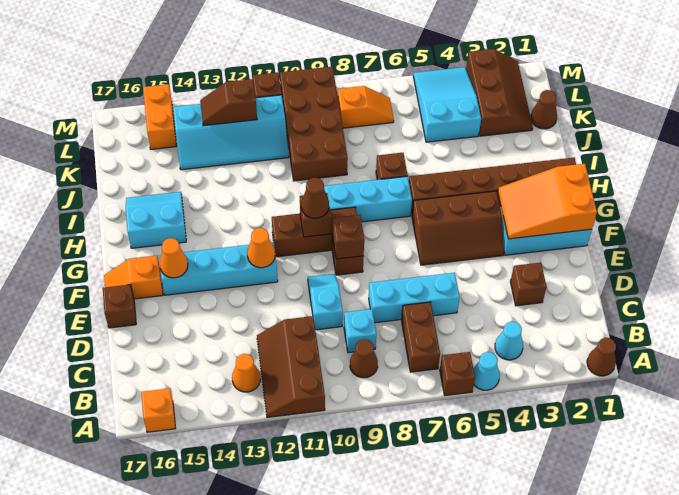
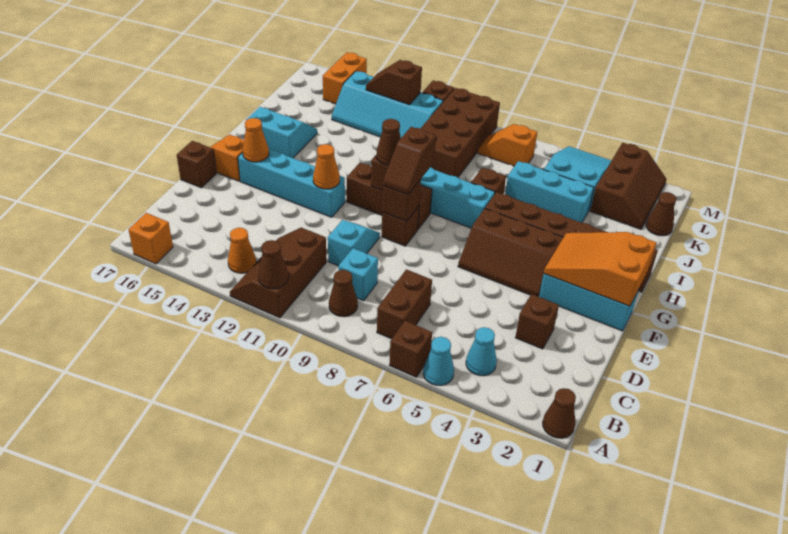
none -> brown cone A11 level 2
cyan brick D6:D8 level 1 -> cyan brick J4:J6 level 1
none -> brown slope F9:G9 level 3 top G
orange slope L7:L8 level 1 top 8 -> orange slope L7:L8 level 1 top 7

